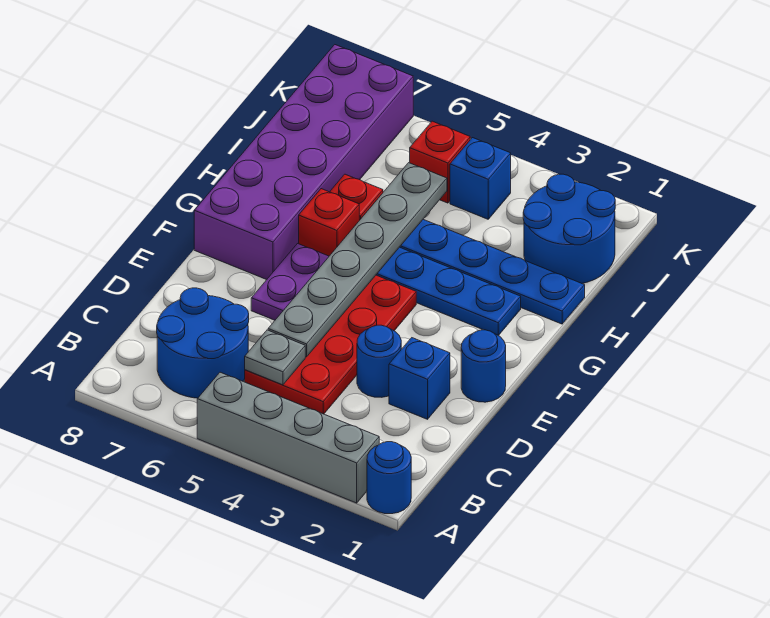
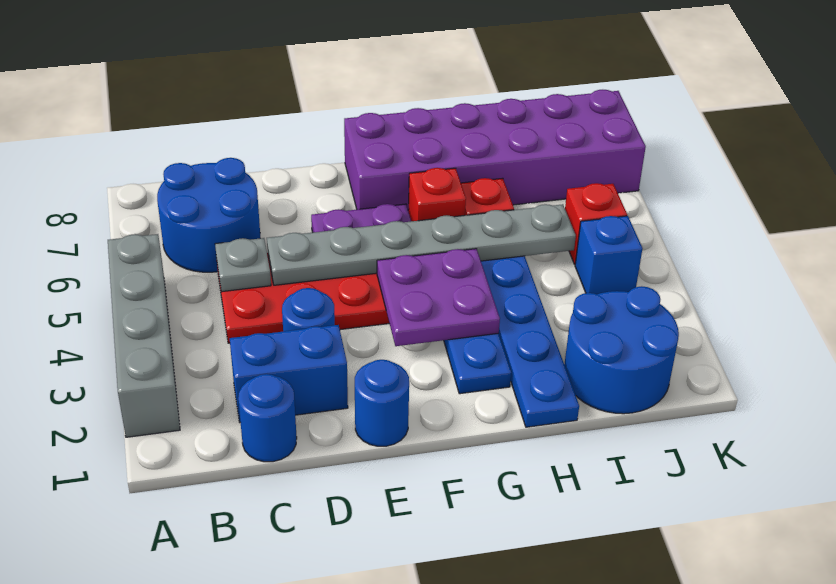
blue round brick A1 level 1 -> blue round brick C1 level 1
blue brick D2 level 1 -> blue brick C2:D2 level 1
none -> purple plate F3:G4 level 2

